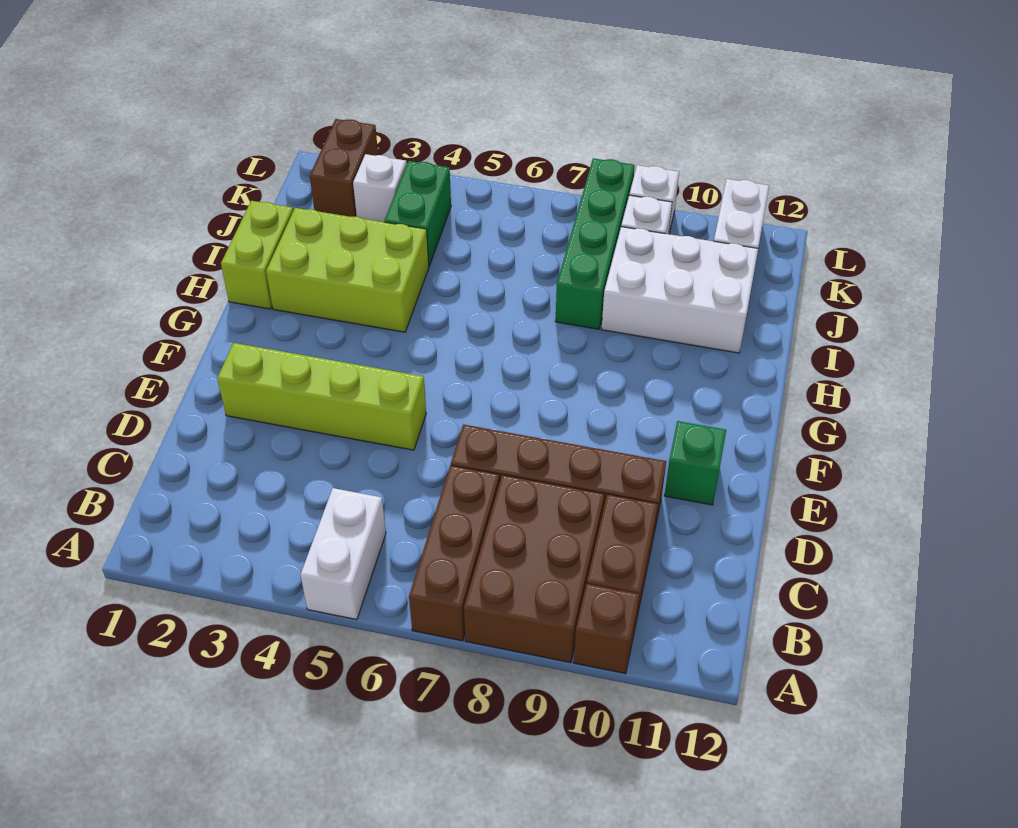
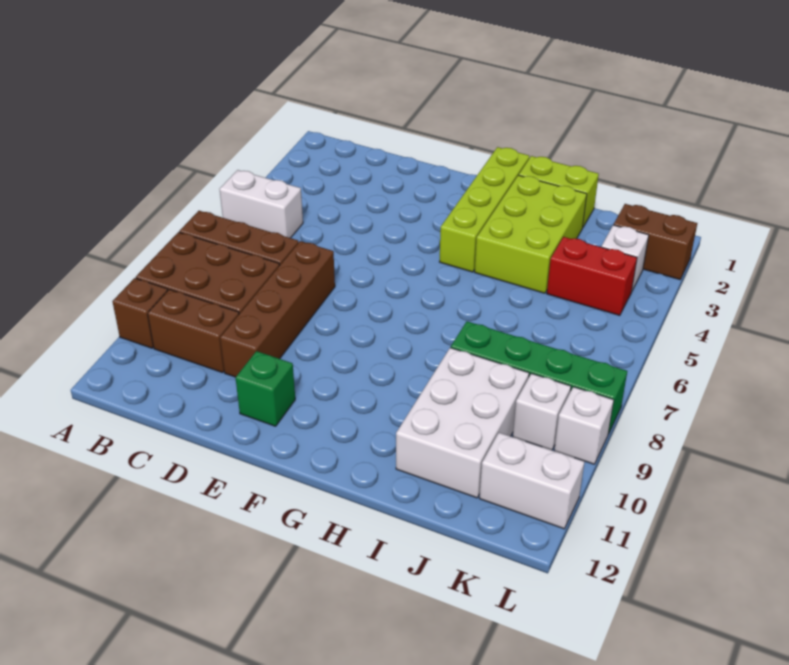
lime brick E2:E5 level 1 -> lime brick G1:G4 level 1
green brick J4:K4 level 1 -> red brick J4:K4 level 1

